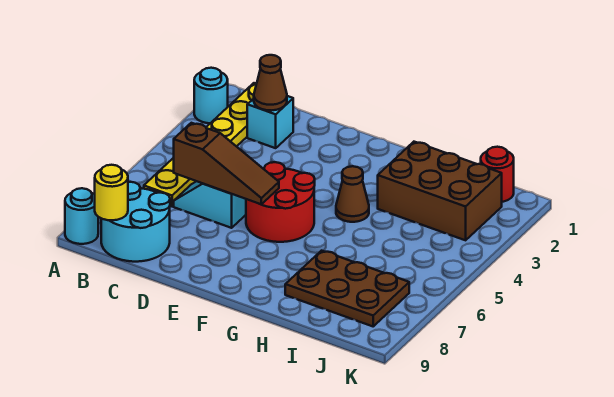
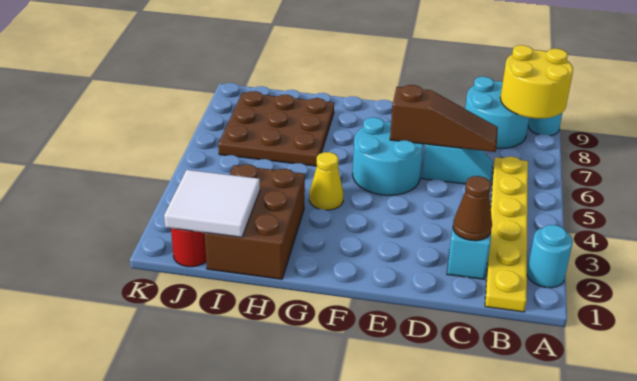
yellow round brick B9 level 2 -> yellow round brick A8:B9 level 2
brown slope C6:E6 level 2 top C -> brown slope C6:E6 level 2 top E
red round brick E5:F6 level 1 -> cyan round brick E5:F6 level 1
brown cone G4 level 1 -> yellow cone G4 level 1
brown brick H2:J3 level 1 -> brown brick H1:I3 level 1
brown plate H7:J8 level 1 -> brown plate H6:J8 level 1
none -> white tile I1:J2 level 2

